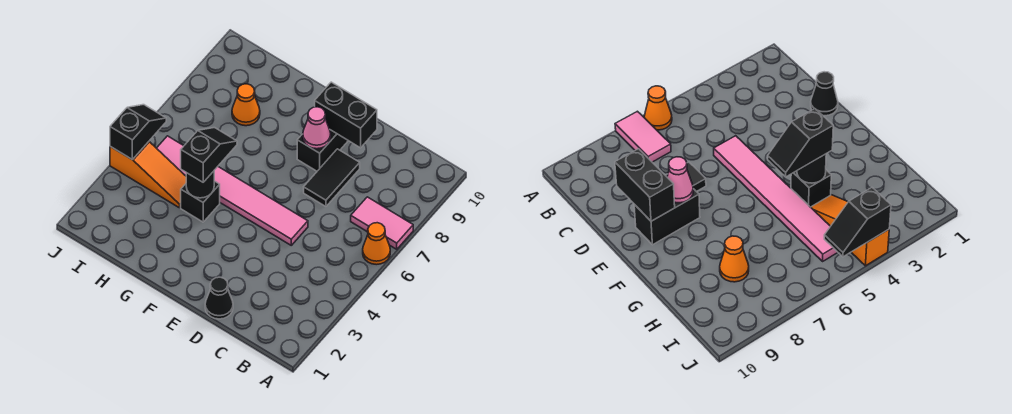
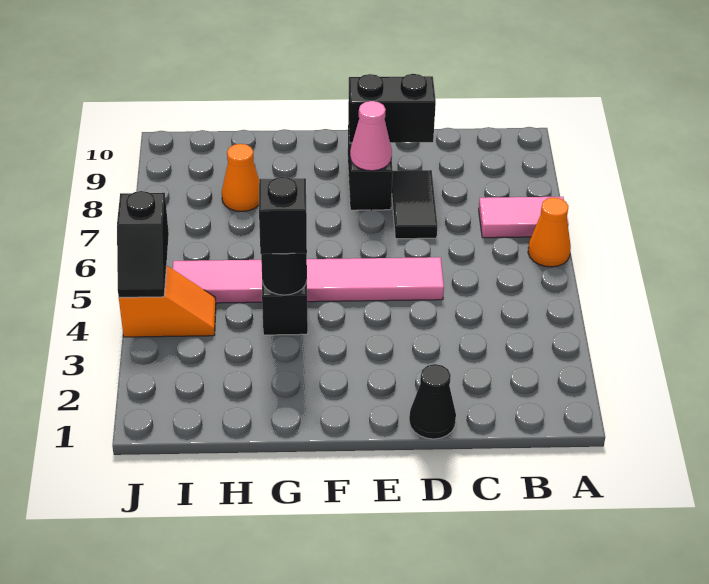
orange slope H4:J4 level 1 top J -> orange slope I4:J4 level 1 top J
black slope J4:J5 level 2 top 4 -> black slope J4:J5 level 2 top 5

